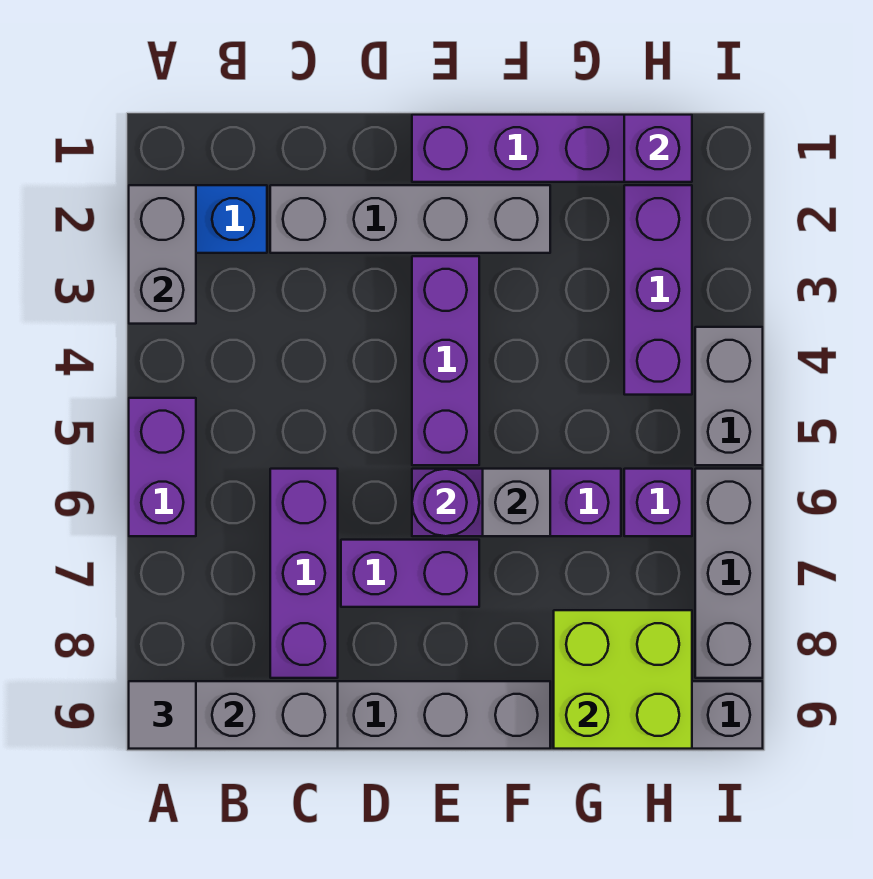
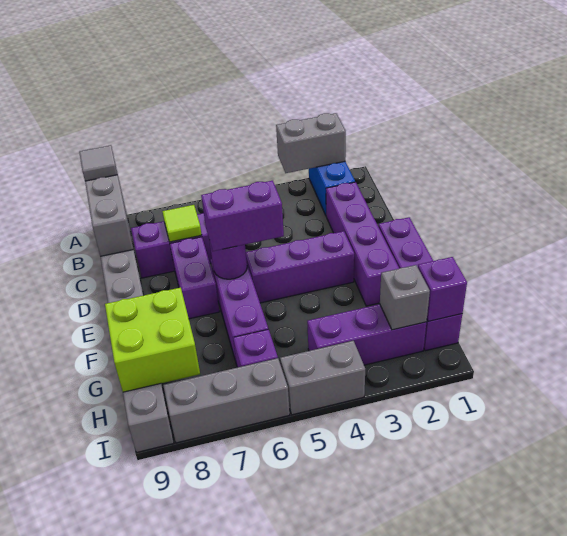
purple brick A5:A6 level 1 -> purple brick E5:E6 level 3
grey brick C2:F2 level 1 -> purple brick C2:F2 level 1
none -> lime tile C7 level 2
grey brick F6 level 2 -> grey brick H2 level 2

